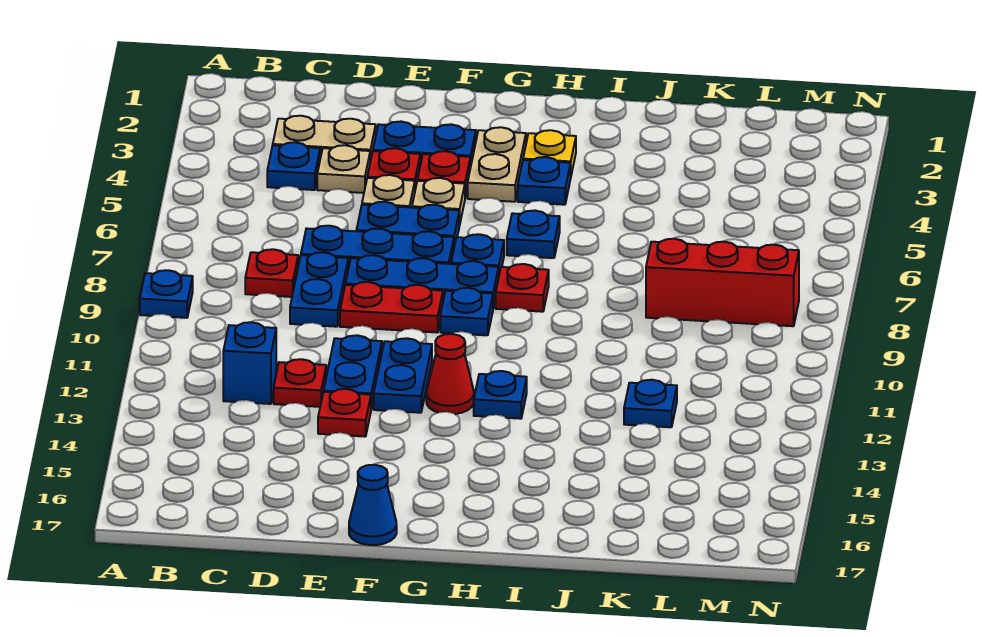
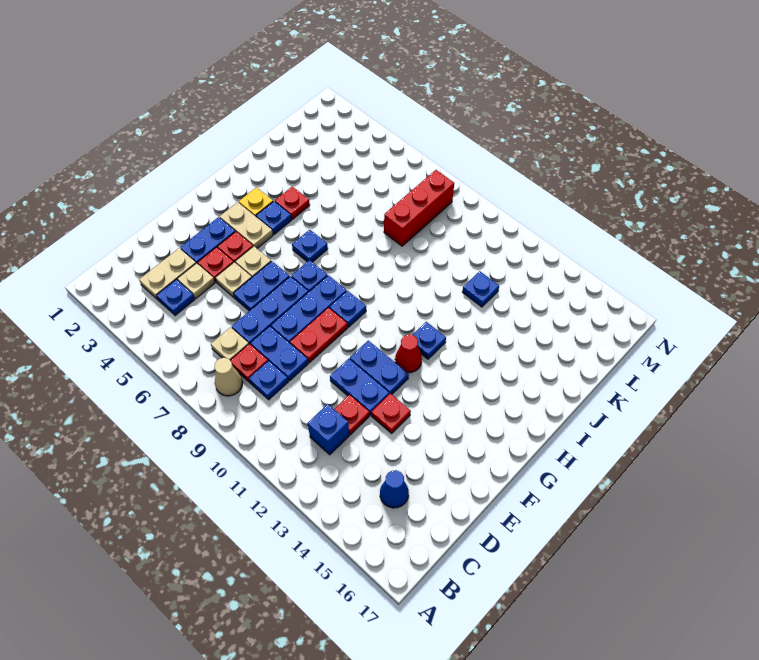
blue plate A9 level 1 -> blue plate C9 level 1
none -> tan cone B8 level 1
none -> tan plate C7 level 1
blue cone F17 level 1 -> blue cone C15 level 1
red plate H8 level 1 -> red plate I4 level 1

